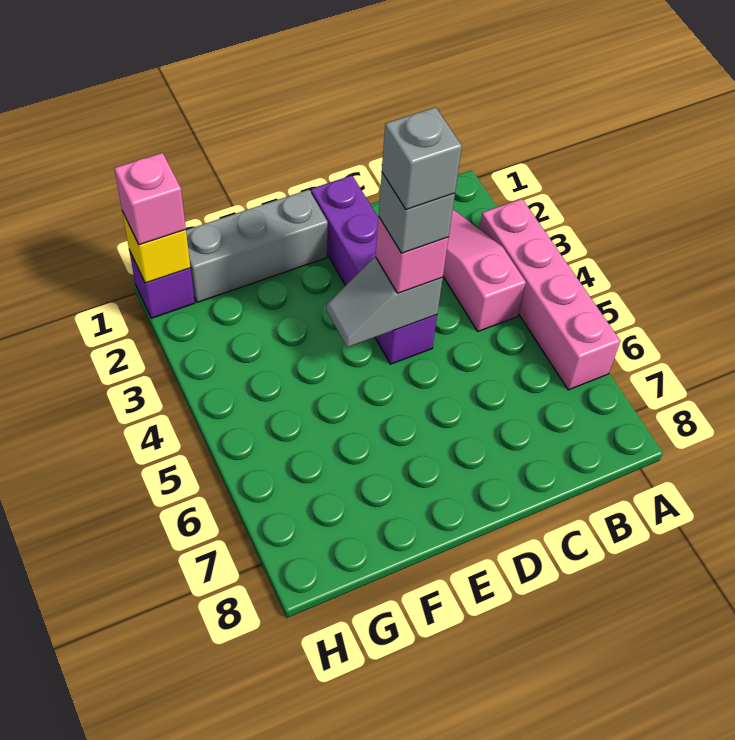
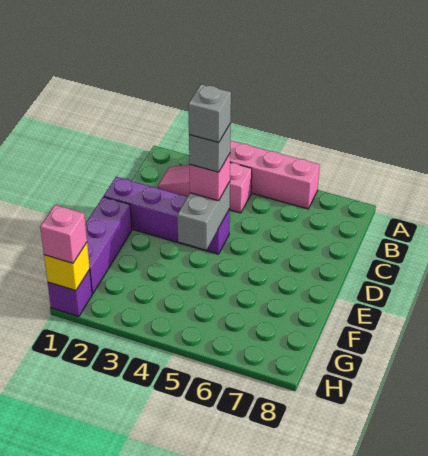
grey slope D4:E4 level 2 top D -> grey brick D4:E4 level 2
grey brick E1:G1 level 1 -> purple brick E1:G1 level 1

